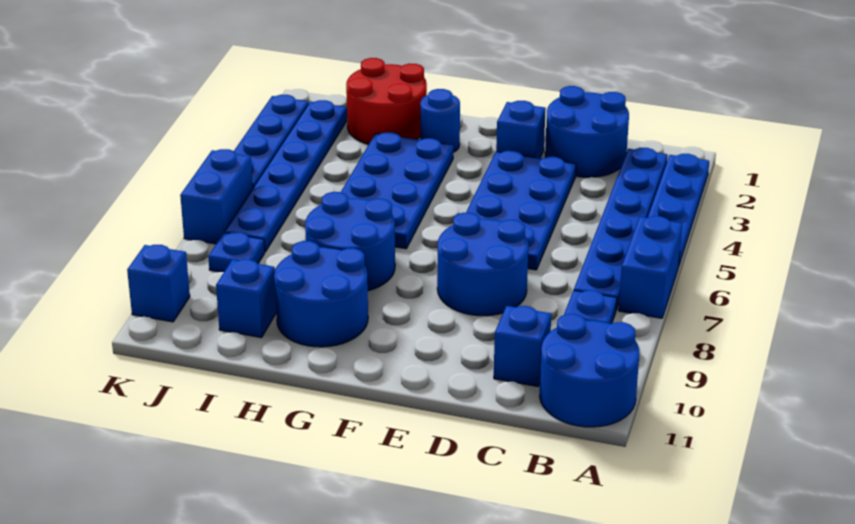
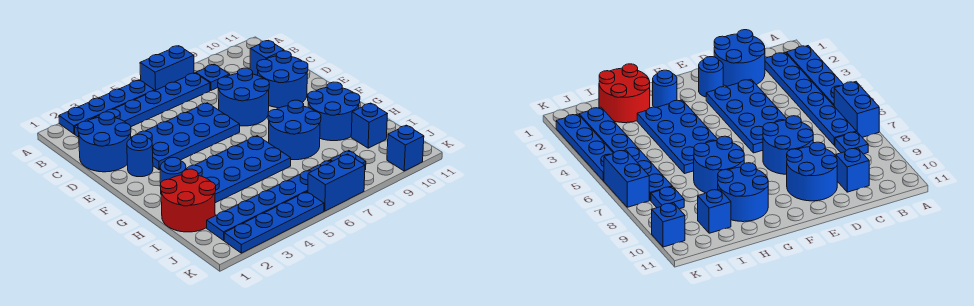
blue round brick A10:B11 level 1 -> blue round brick D9:E10 level 1
blue brick E2 level 1 -> blue round brick E2 level 1

